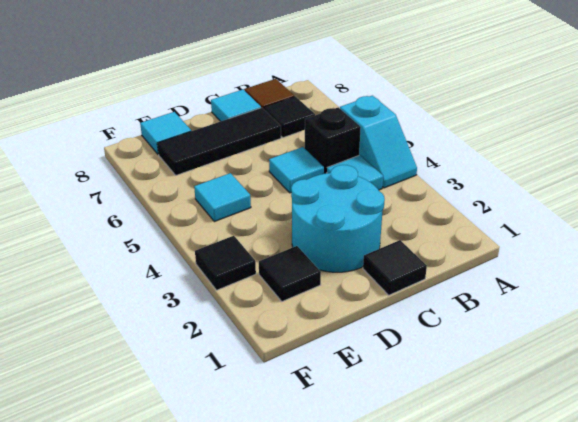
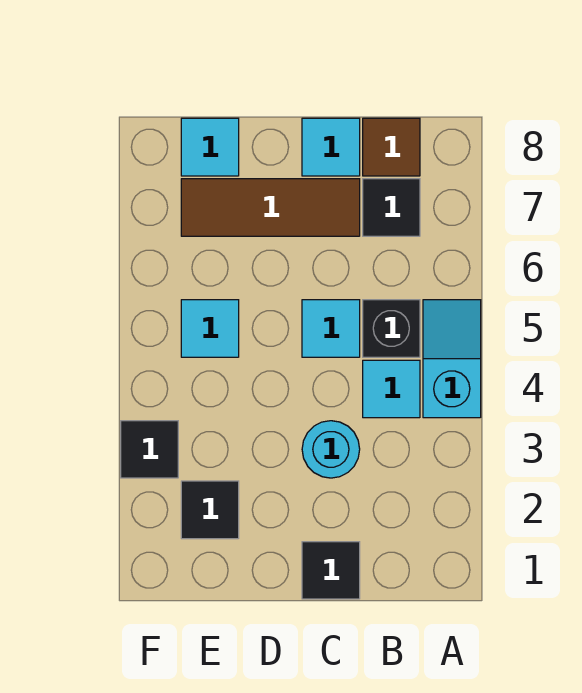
cyan slope A4:A5 level 1 top 5 -> cyan slope A4:A5 level 1 top 4
cyan round brick C2:D3 level 1 -> cyan round brick C3 level 1
black tile C7:E7 level 1 -> brown tile C7:E7 level 1

